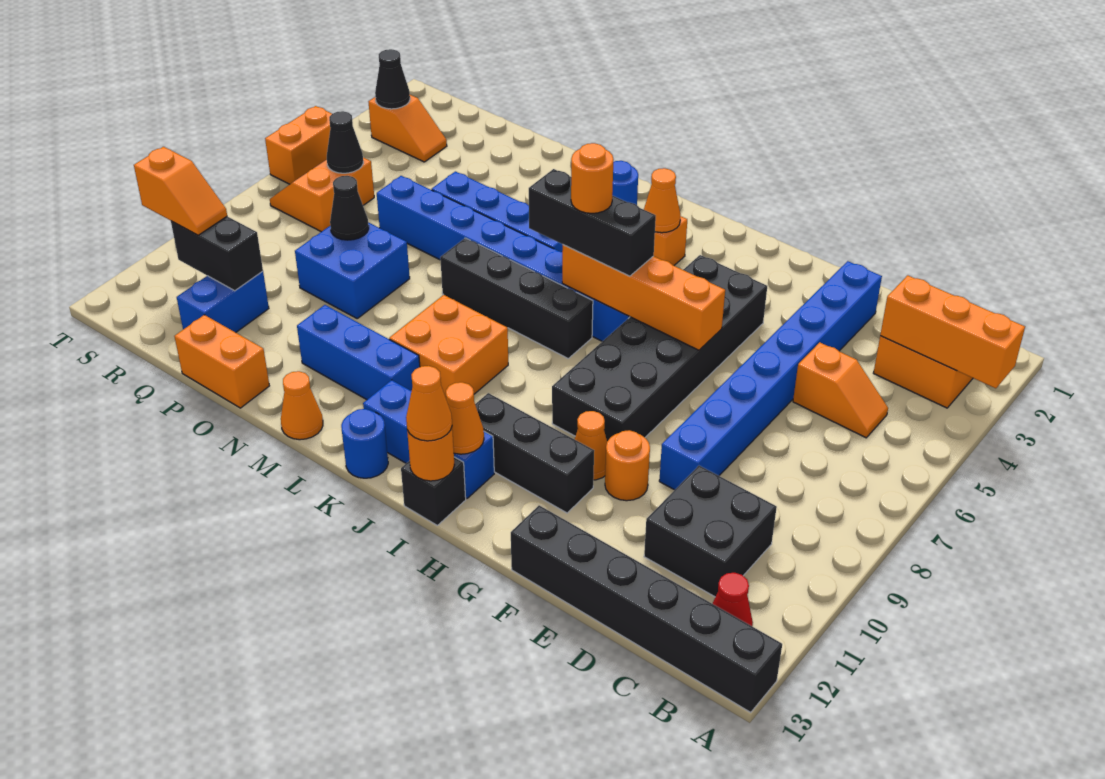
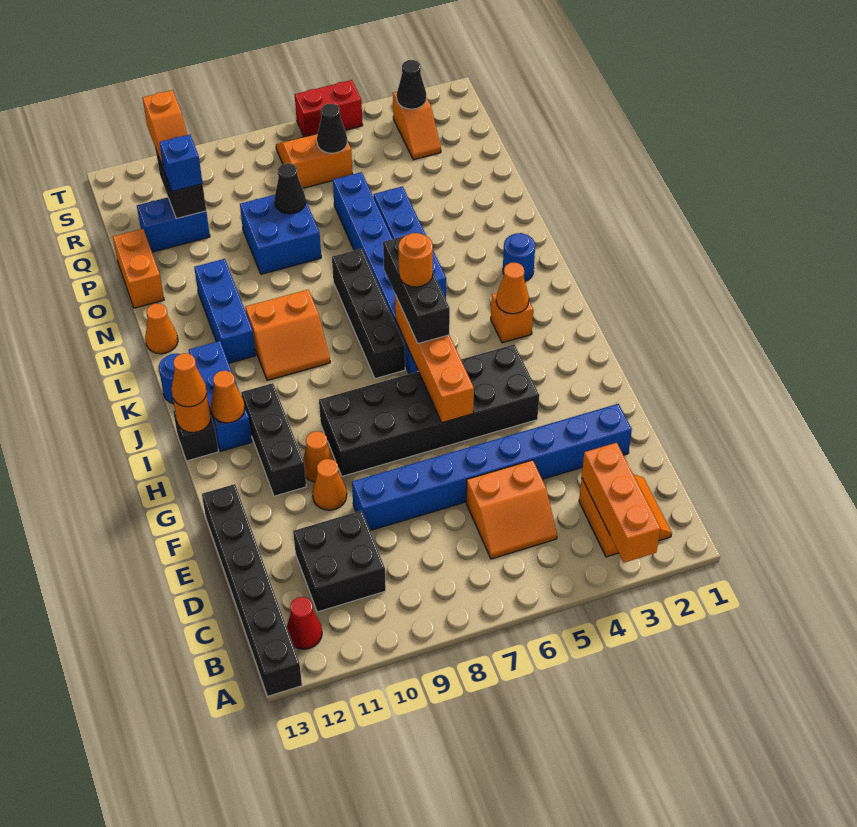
orange slope C5:D5 level 1 top D -> orange slope C5:D6 level 1 top D
orange round brick F10 level 1 -> orange cone F10 level 1
orange brick K9:L10 level 1 -> orange slope K9:L10 level 1 top L
none -> blue brick Q11 level 3
orange brick T5:T6 level 1 -> red brick T5:T6 level 1

